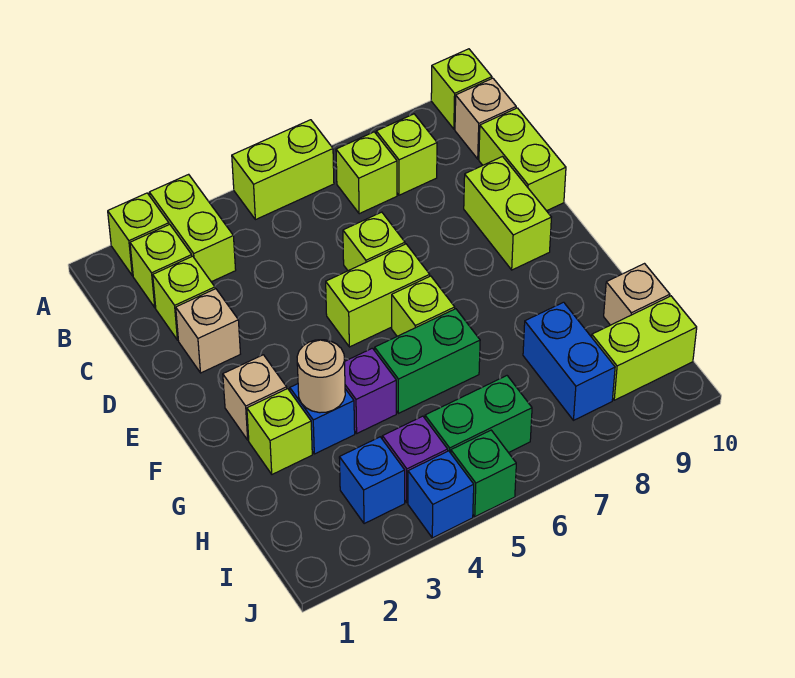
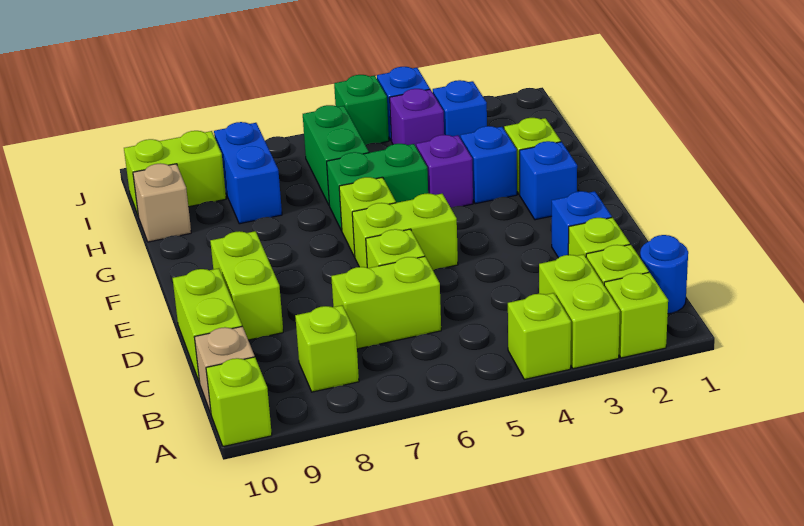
lime brick A5:A6 level 1 -> lime brick C6:C7 level 1
none -> blue round brick B1 level 1
lime brick B7 level 1 -> lime brick A4 level 1
tan brick D2 level 1 -> blue brick D2 level 1
tan brick F2 level 1 -> blue brick F2 level 1
tan round brick G3 level 2 -> none
green brick I5:I6 level 1 -> green brick H6:I6 level 1

